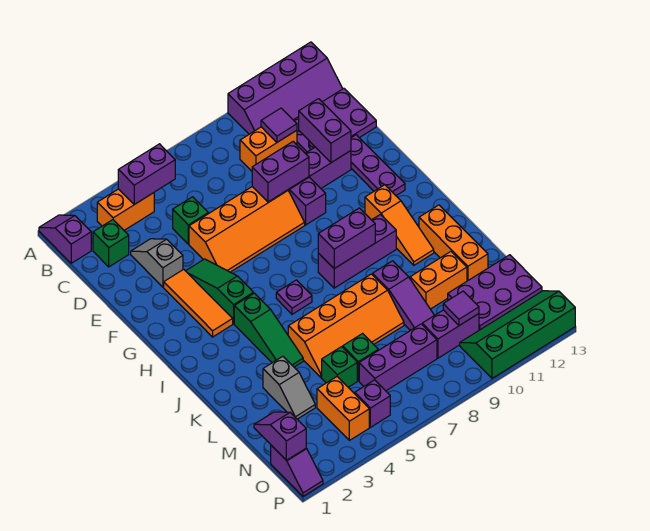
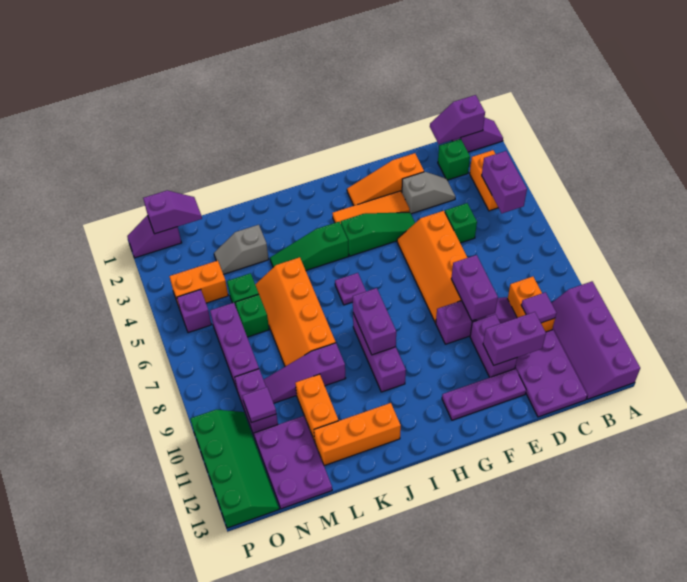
none -> purple slope B1:C1 level 2 top B
orange slope H11:J11 level 1 top H -> orange slope E2:G2 level 1 top E

